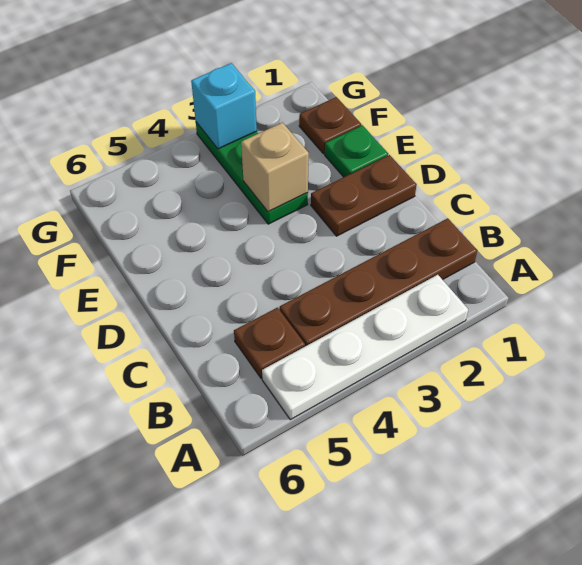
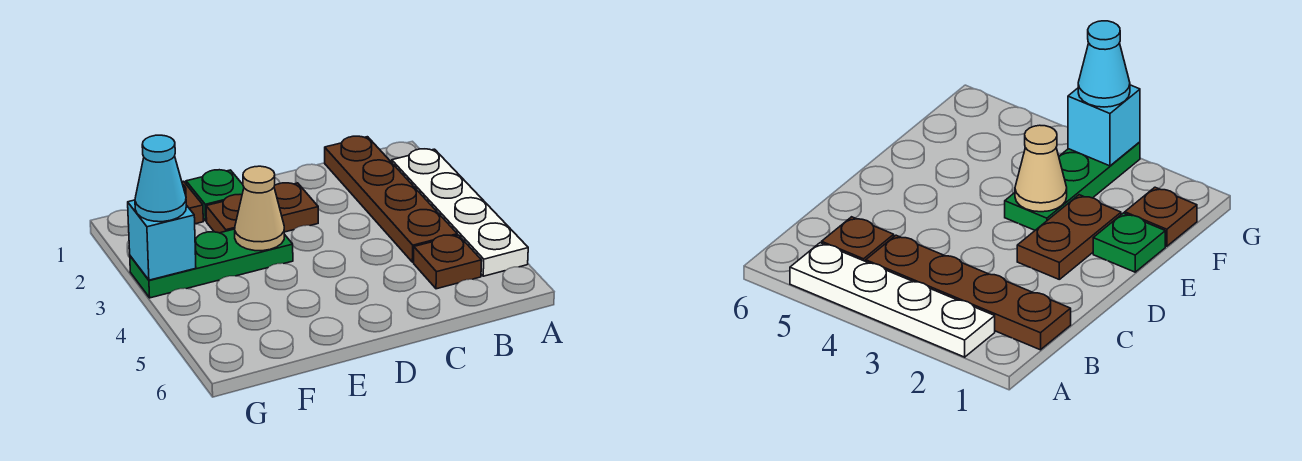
brown plate D1:D2 level 1 -> brown plate D2:E2 level 1
tan brick E3 level 2 -> tan cone E3 level 2
none -> cyan cone G3 level 3

